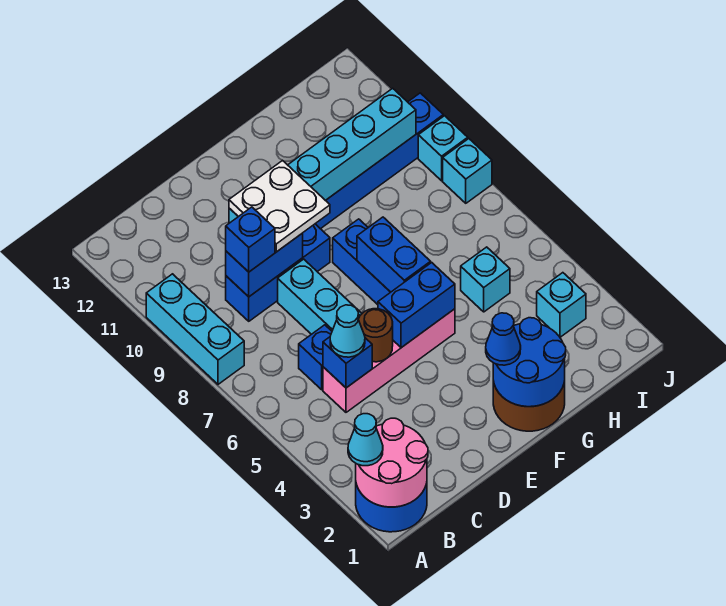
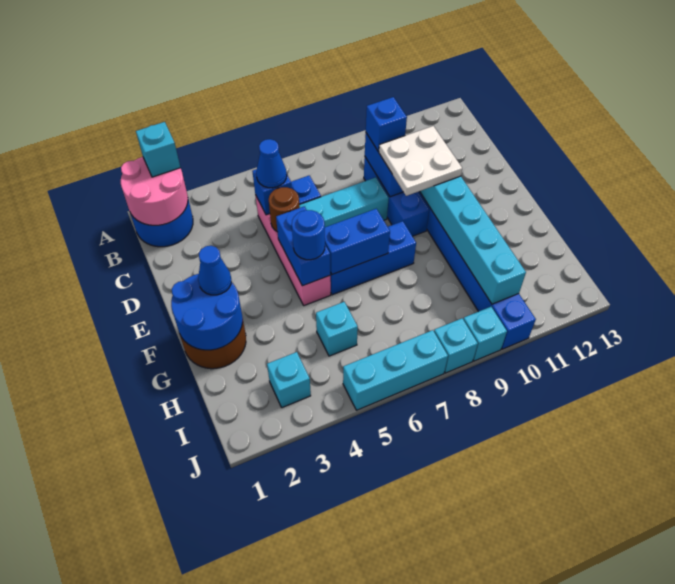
cyan cone A2 level 3 -> cyan brick A2 level 3
cyan brick A8:A10 level 1 -> cyan brick J5:J7 level 1
cyan cone C5 level 3 -> blue cone C5 level 3
none -> blue round brick F5 level 3

